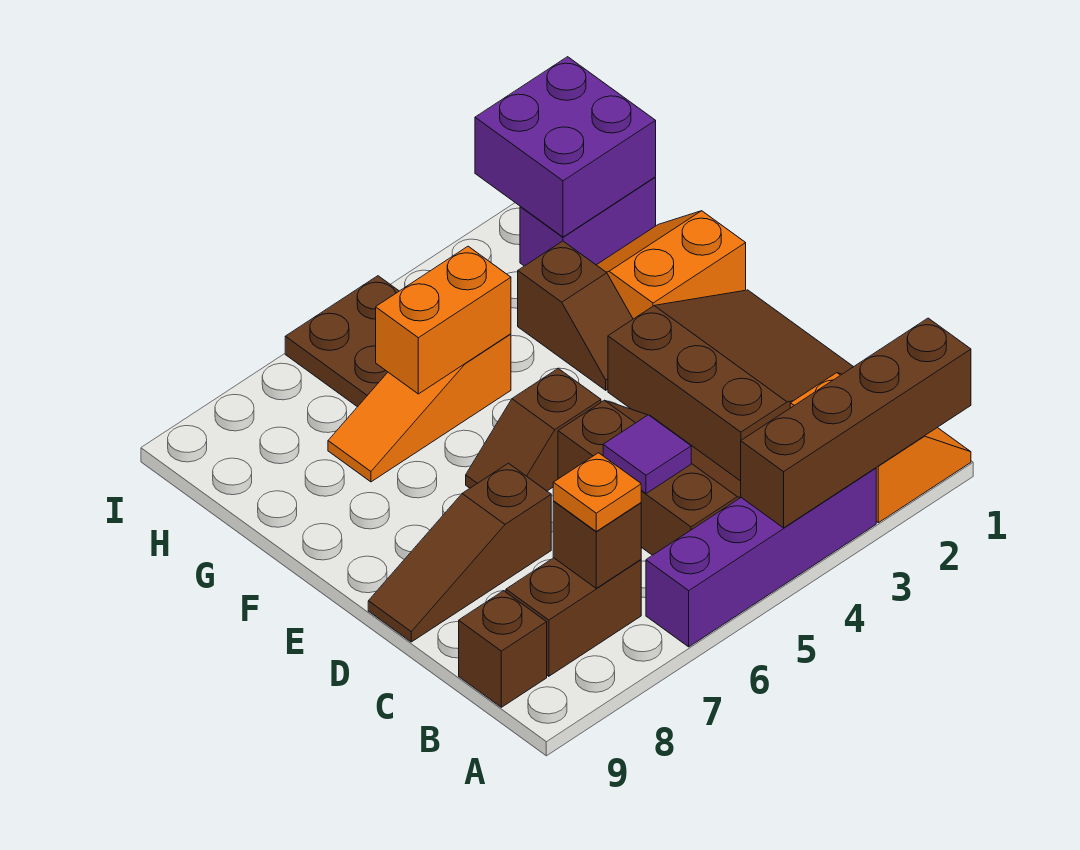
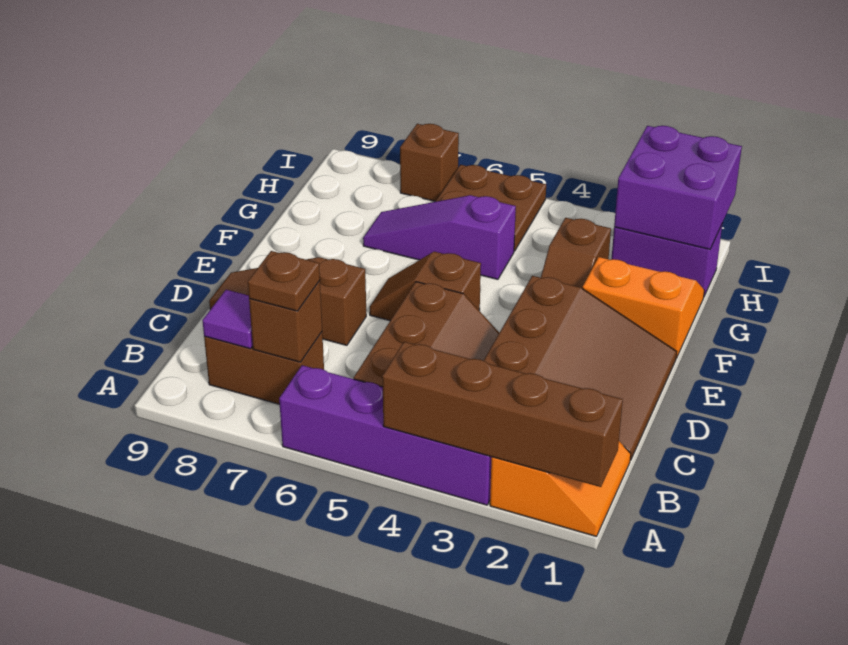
orange plate B7 level 3 -> brown plate B7 level 3
brown brick B9 level 1 -> brown brick I7 level 1
purple tile C5 level 2 -> purple tile B8 level 2
orange slope G5:G7 level 1 top 5 -> purple slope G5:G7 level 1 top 5
orange brick G5:G6 level 2 -> none

